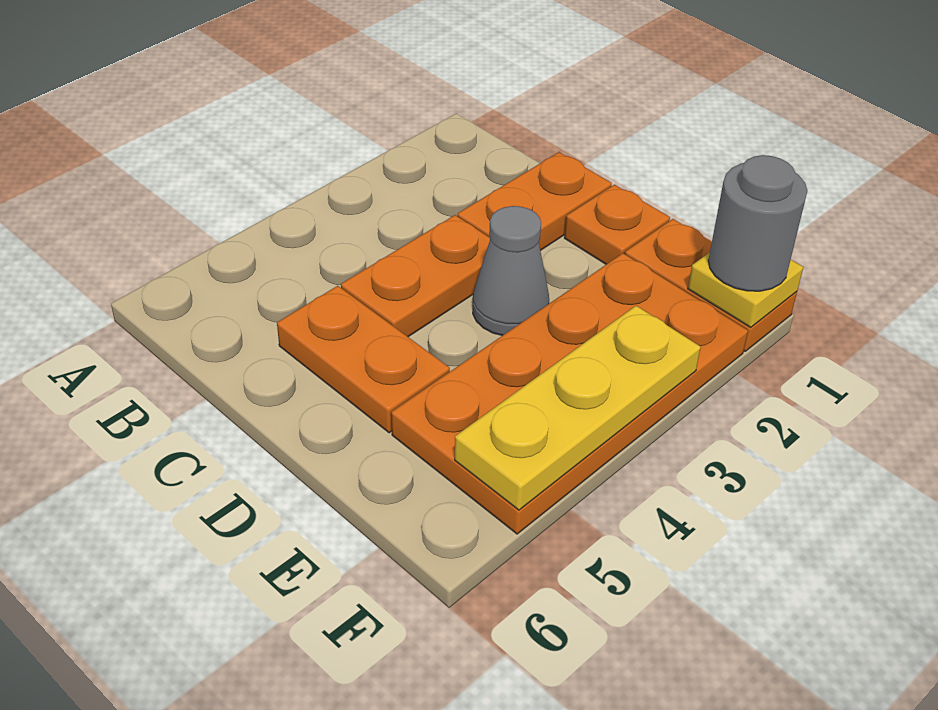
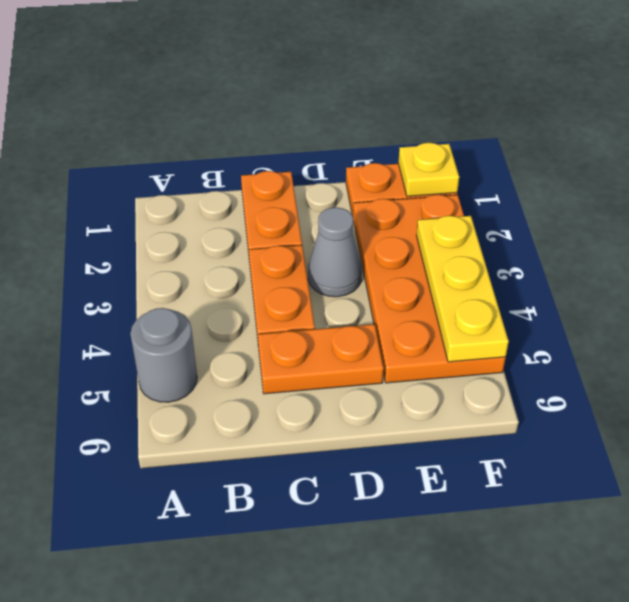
orange plate D1 level 1 -> none
grey round brick F1 level 3 -> grey round brick A5 level 1

